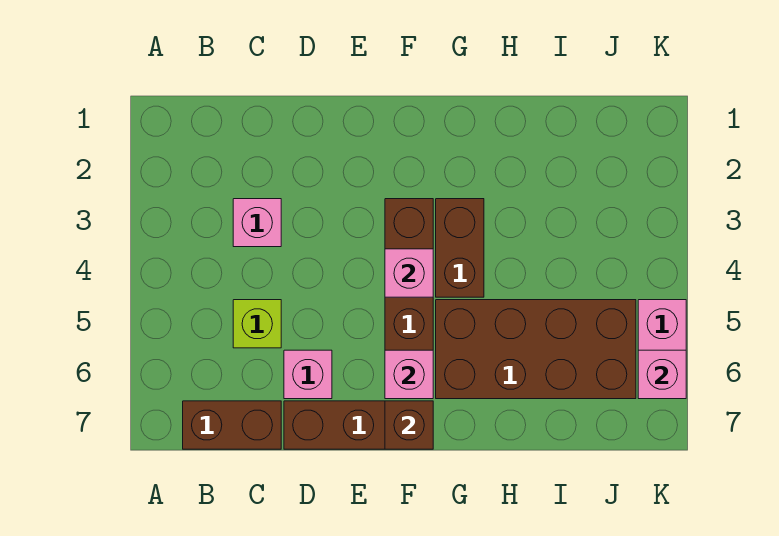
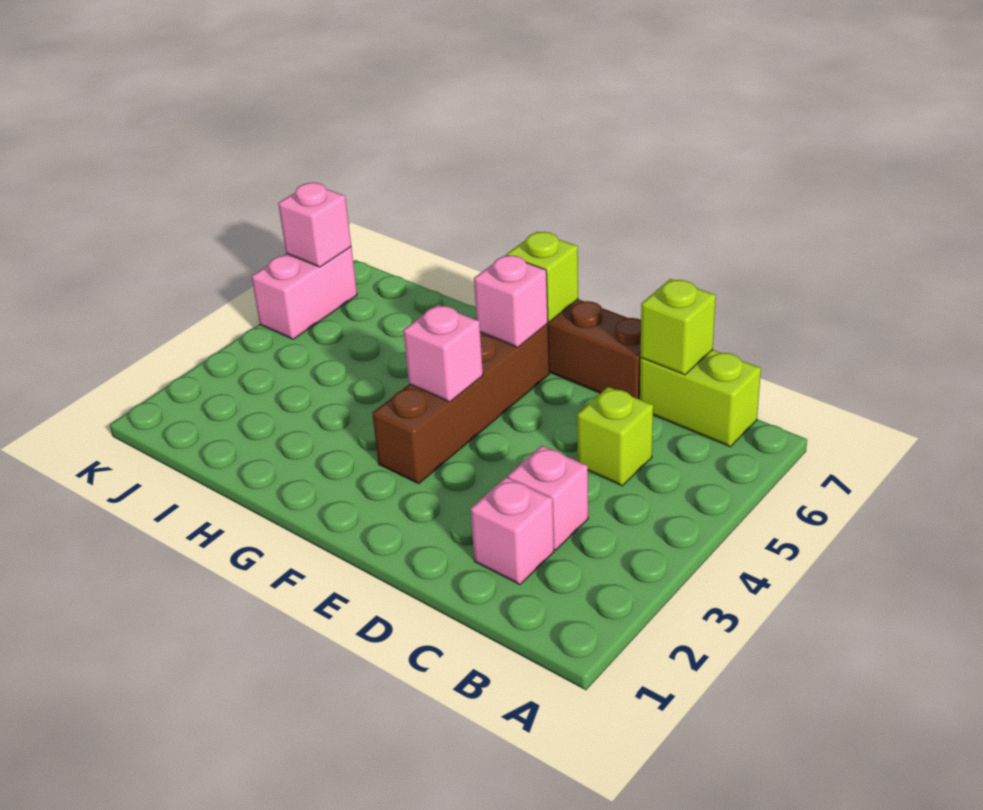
brown brick B7:C7 level 1 -> lime brick B7:C7 level 1
none -> lime brick C7 level 2
pink brick D6 level 1 -> pink brick C2 level 1
brown brick F7 level 2 -> lime brick F7 level 2
brown brick G3:G4 level 1 -> none
brown brick G5:J6 level 1 -> none

